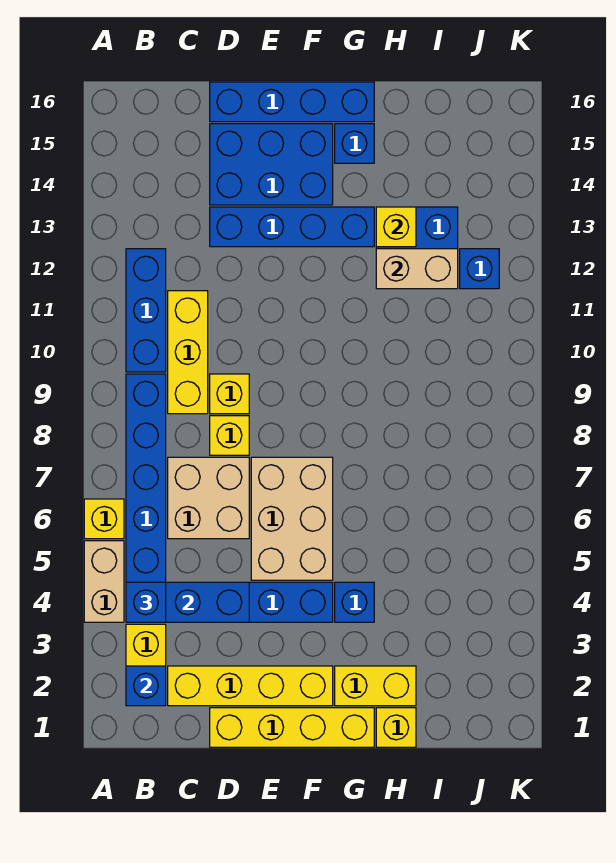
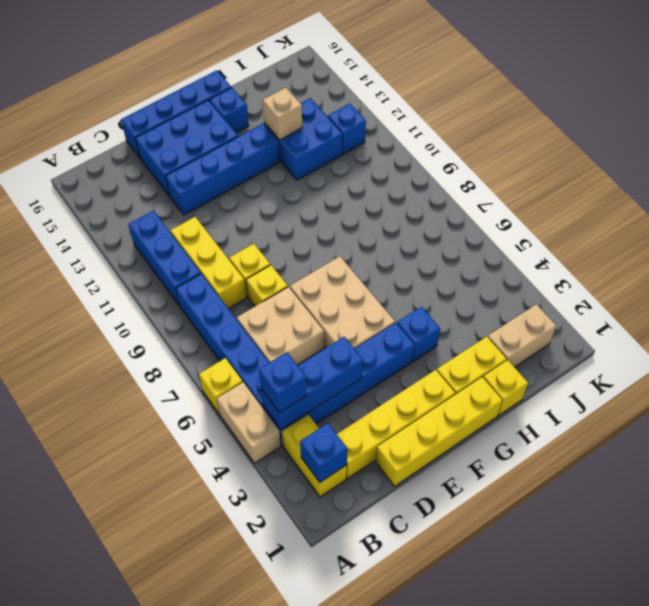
tan brick H12:I12 level 2 -> tan brick I2:J2 level 1
yellow brick H13 level 2 -> tan brick H13 level 2

